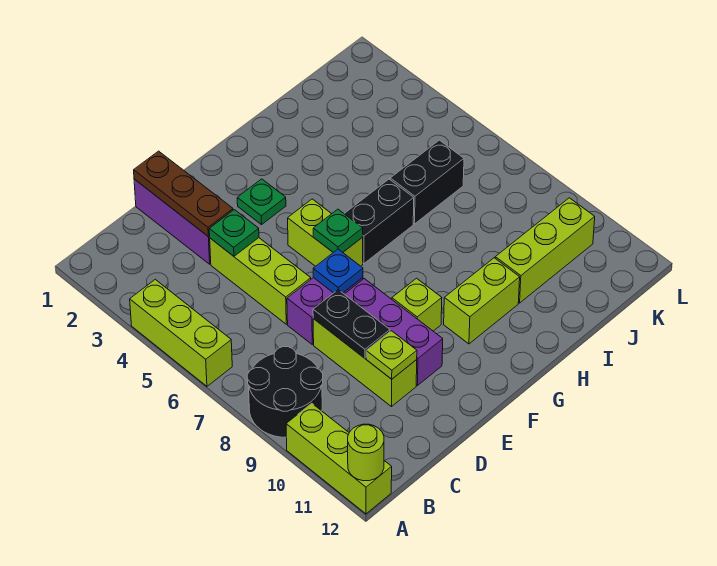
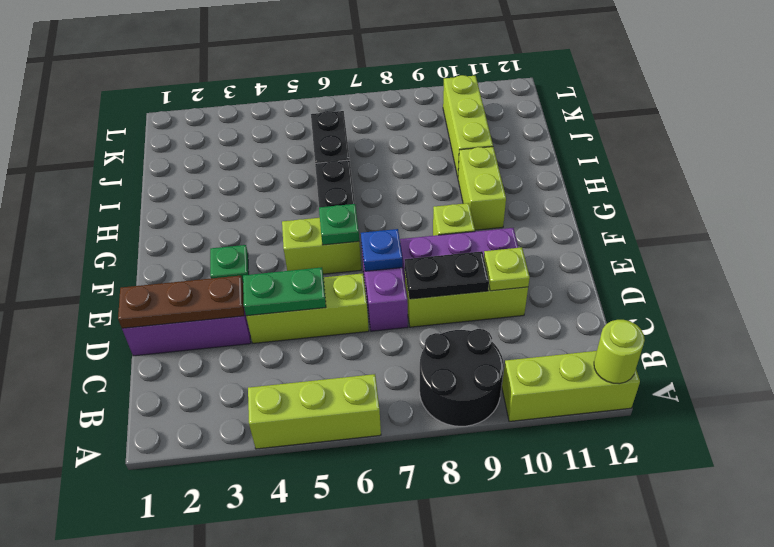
green plate D4 level 2 -> green plate D4:D5 level 2

